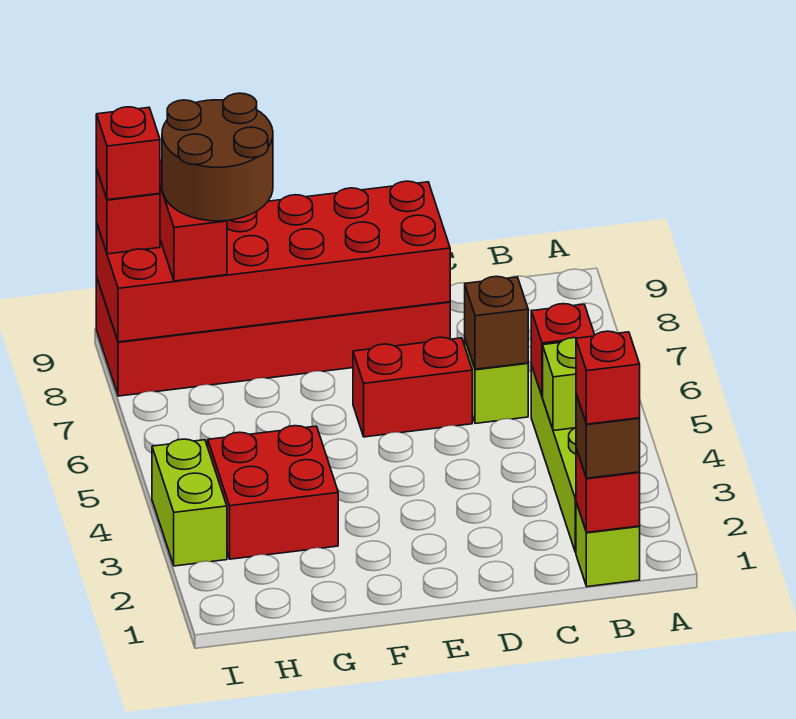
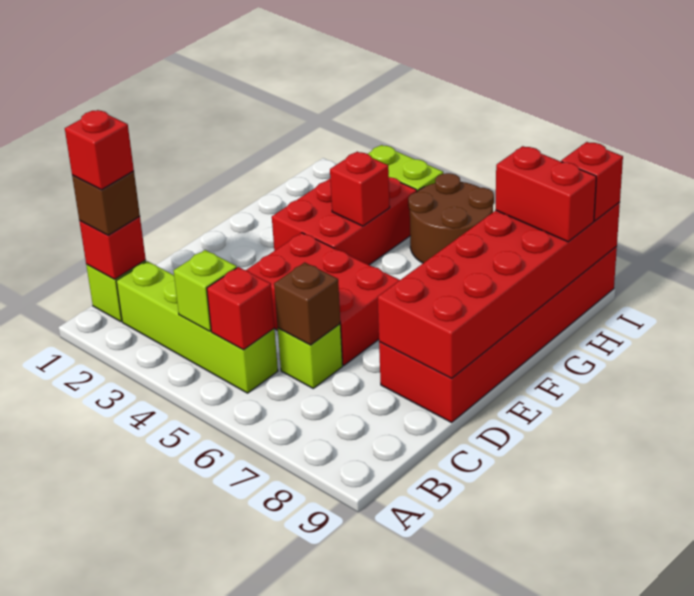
red brick D6:E6 level 1 -> red brick D4:E6 level 1
red brick G3:H4 level 1 -> red brick F3:H4 level 1
brown round brick G8:H9 level 4 -> brown round brick H5:I6 level 1
red brick I9 level 4 -> red brick G4 level 2

